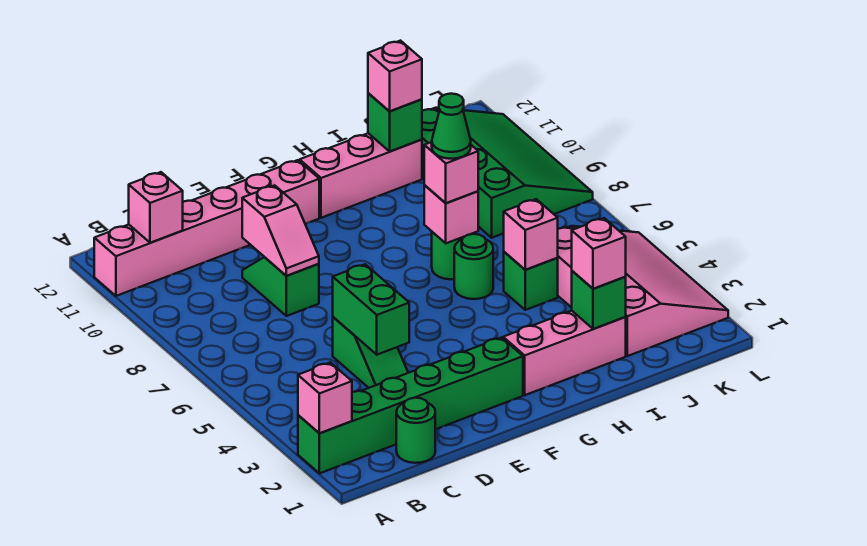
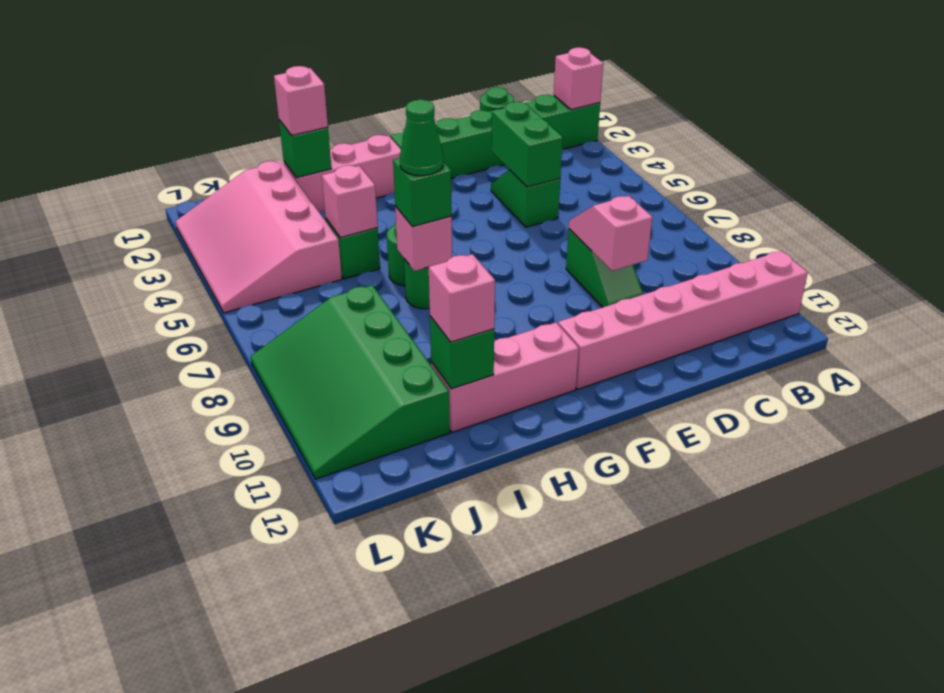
pink brick B11 level 2 -> none
pink brick H7 level 3 -> green brick H7 level 3

